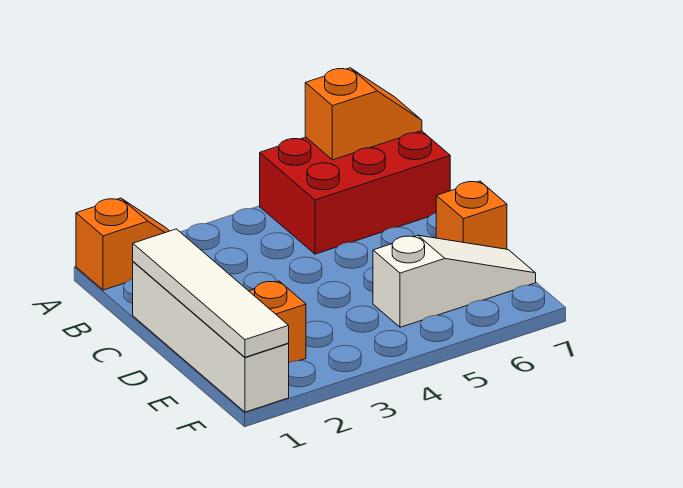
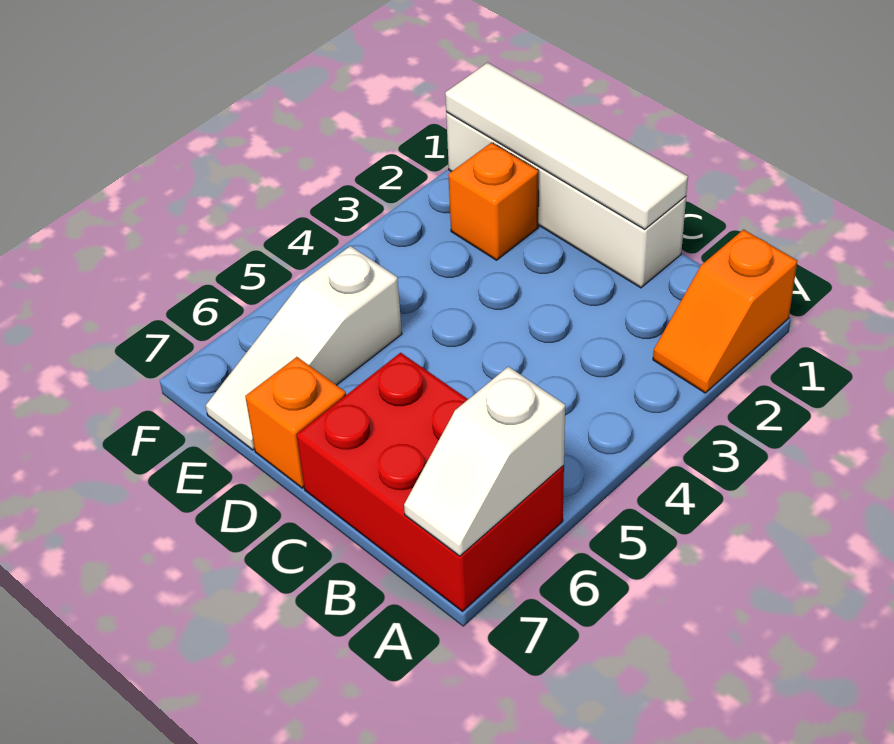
red brick A5:B7 level 1 -> red brick A6:C7 level 1
orange slope A6:A7 level 2 top 6 -> white slope A6:A7 level 2 top 6

